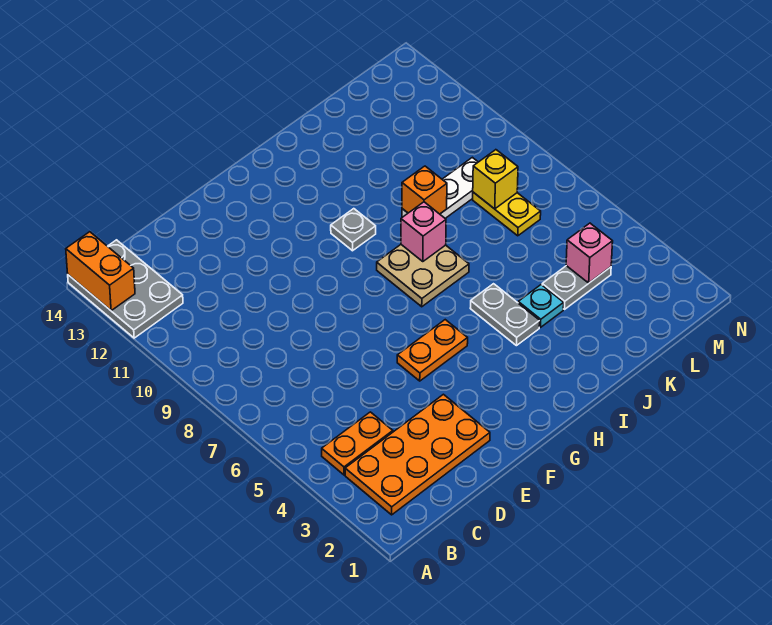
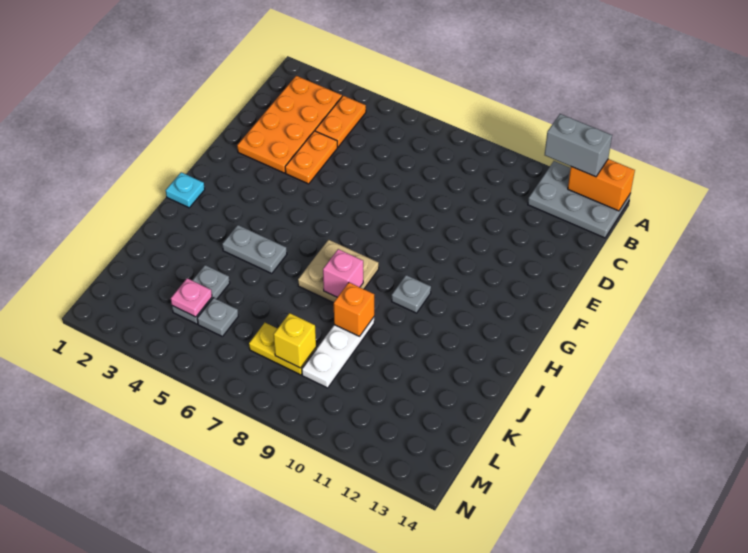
none -> grey brick A12:A13 level 3
orange plate F5:G5 level 1 -> orange plate D4:E4 level 1
cyan plate J4 level 1 -> cyan plate H1 level 1
pink brick L4 level 2 -> pink plate L4 level 2
none -> grey plate L5 level 1

